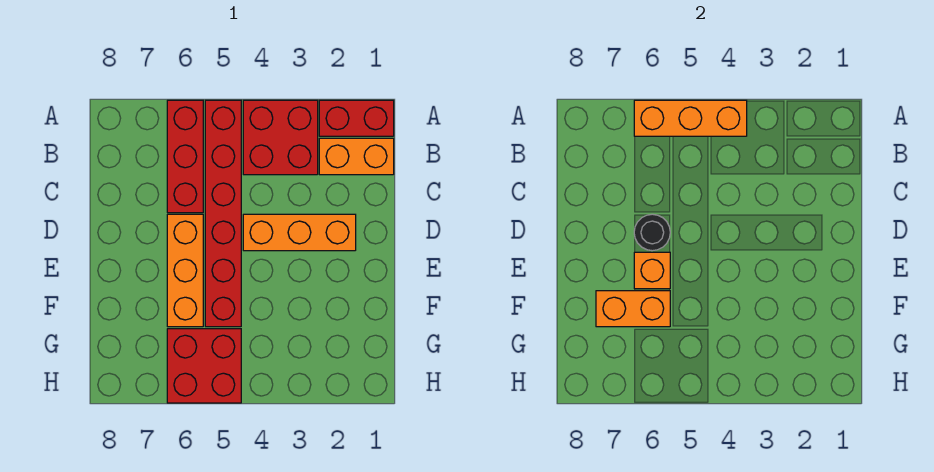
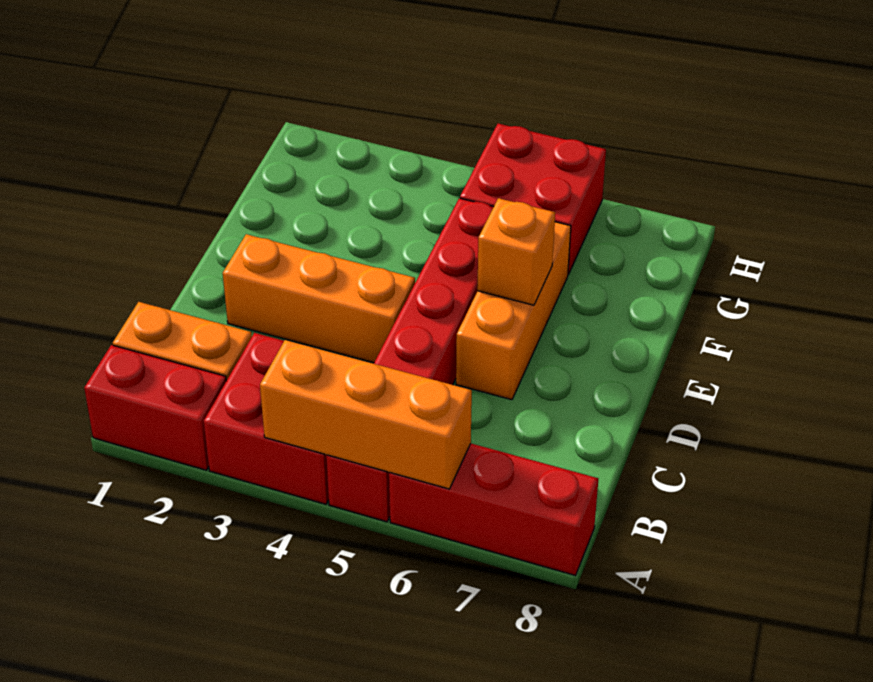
red brick A6:C6 level 1 -> red brick A6:A8 level 1
black round brick D6 level 2 -> none
orange brick F6:F7 level 2 -> none

